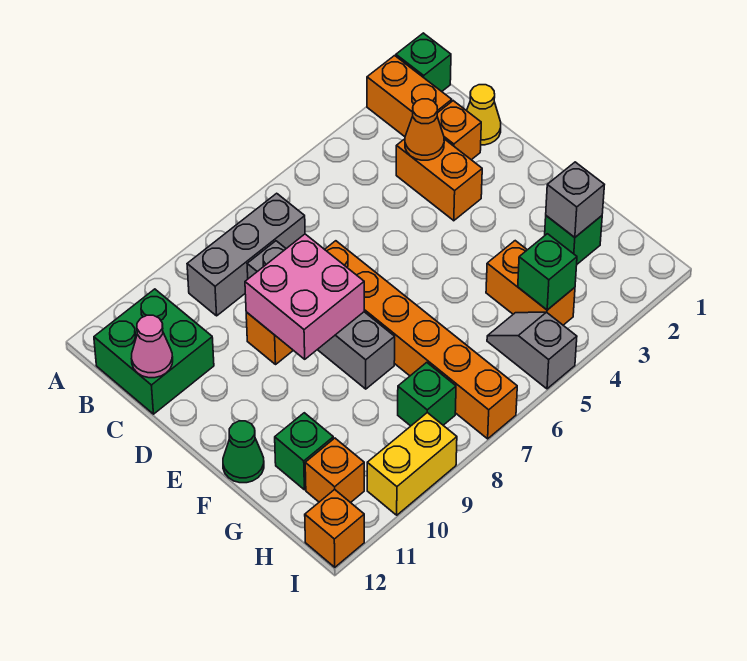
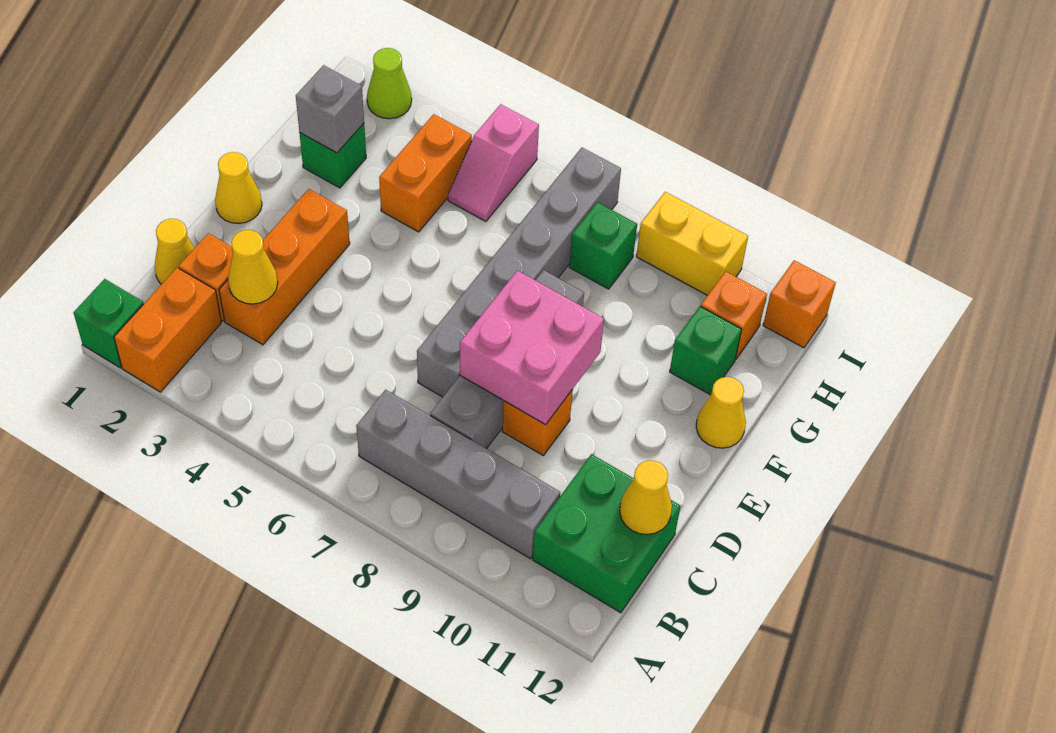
grey brick B7:B9 level 1 -> grey brick B7:B10 level 1
orange brick C3:D3 level 1 -> orange brick C3:E3 level 1
orange cone C3 level 2 -> yellow cone C3 level 2
pink cone C12 level 2 -> yellow cone C12 level 2
orange brick D7:I7 level 1 -> grey brick D7:I7 level 1
none -> yellow cone E1 level 1
green cone F12 level 1 -> yellow cone F12 level 1
green brick H4 level 2 -> none
grey slope H5:I5 level 1 top I -> pink slope H5:I5 level 1 top I
none -> lime cone I2 level 1

